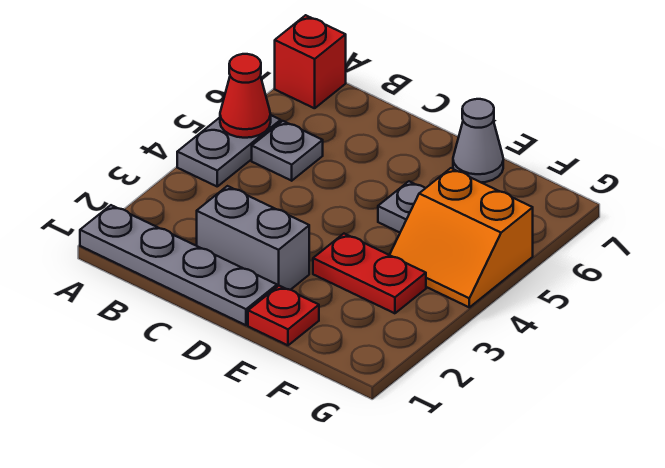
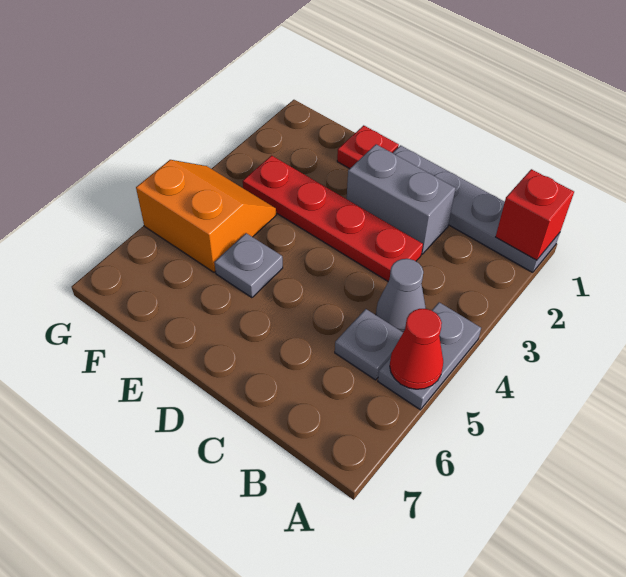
red brick A7 level 1 -> red brick A1 level 2
red plate E3:F3 level 1 -> red plate C3:F3 level 1
grey cone E7 level 1 -> grey cone B4 level 1

